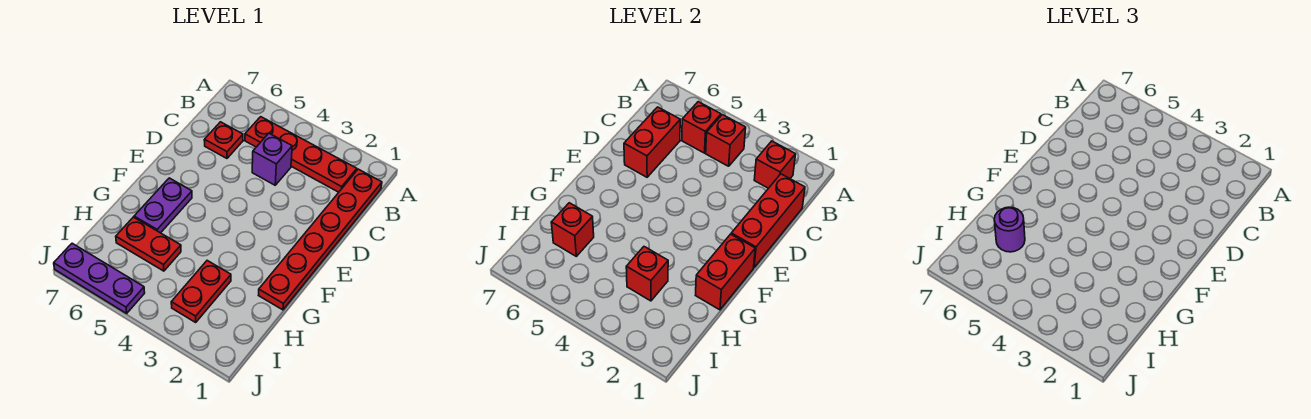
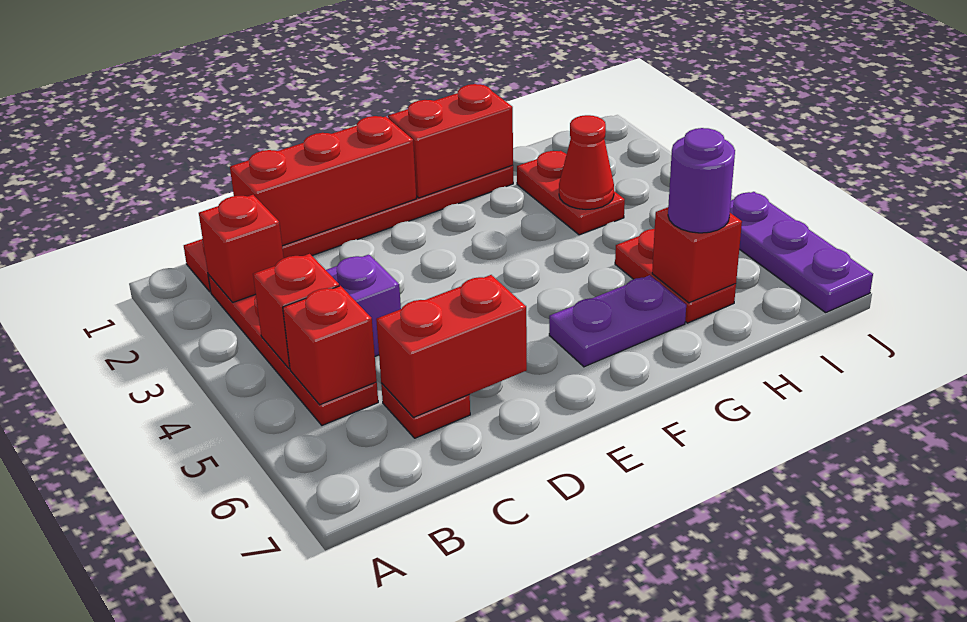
red plate H3:I3 level 1 -> red plate H2:H3 level 1
red brick H3 level 2 -> red cone H3 level 2

